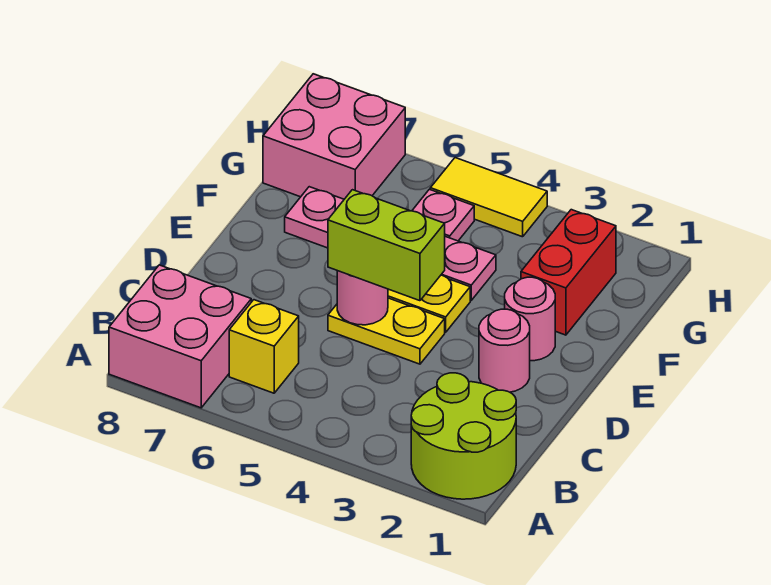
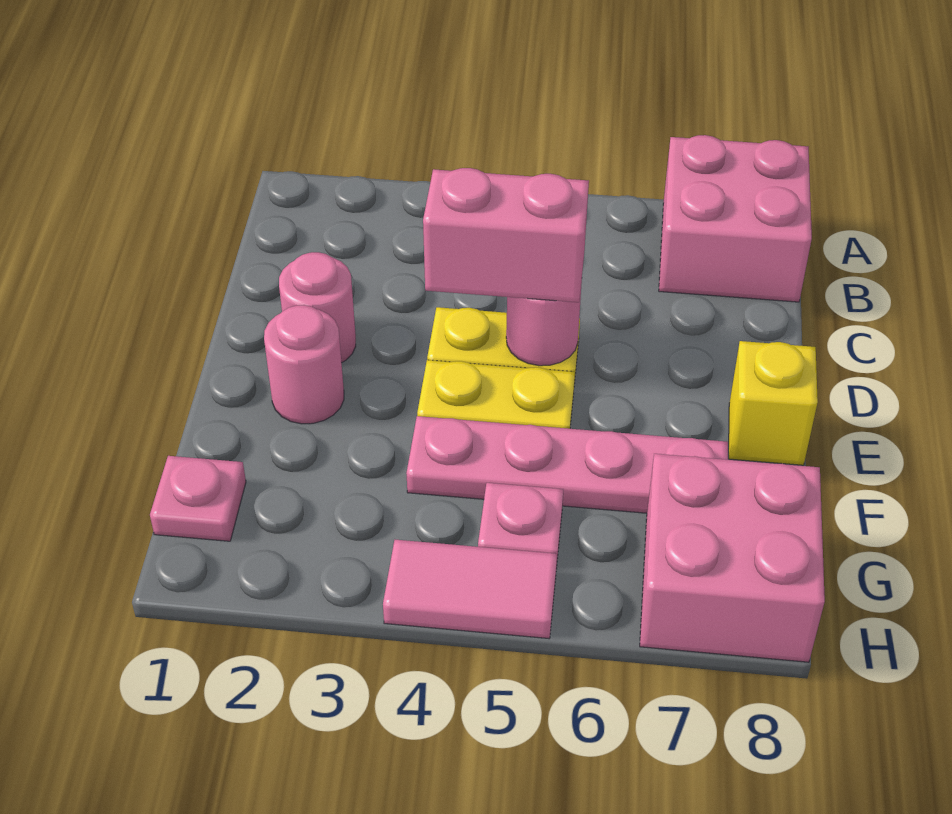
lime round brick A1:B2 level 1 -> none
yellow brick B6 level 1 -> yellow brick E8 level 1
lime brick D4:D5 level 3 -> pink brick D4:D5 level 3
red brick F2:G2 level 1 -> none
none -> pink plate G1 level 1
yellow tile H4:H5 level 1 -> pink tile H4:H5 level 1

